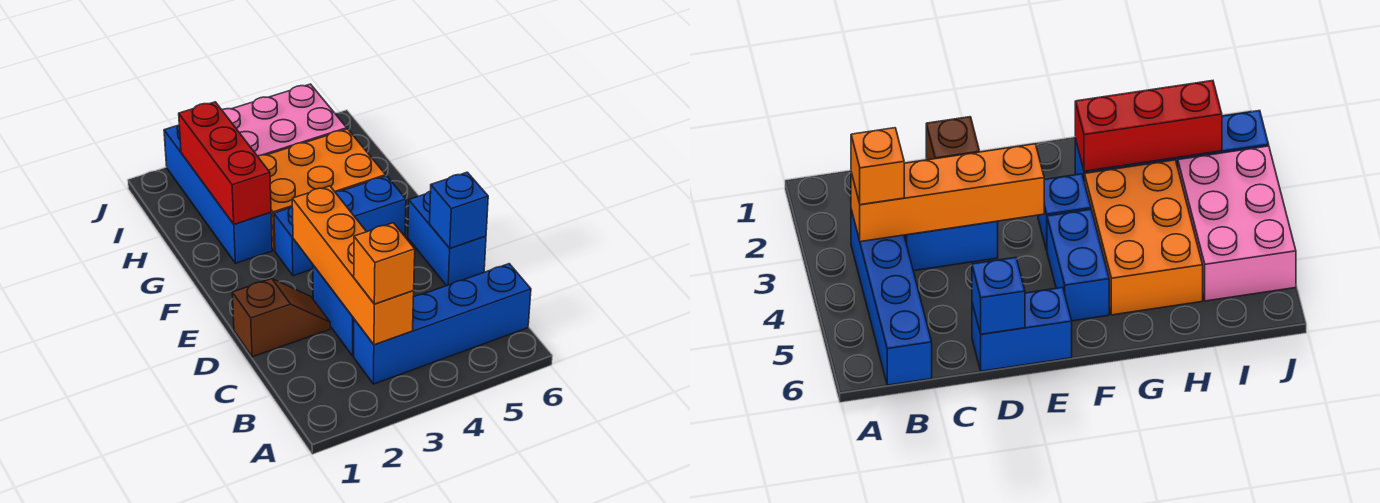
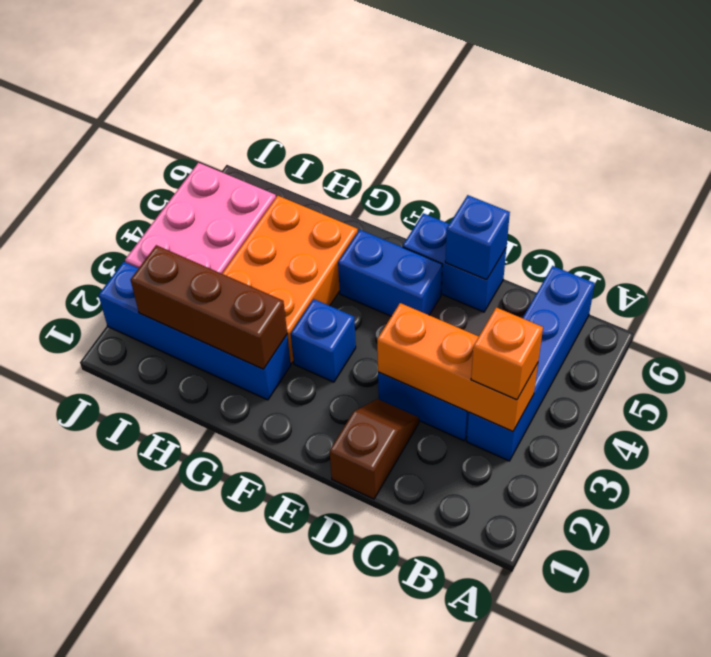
orange brick B3:E3 level 2 -> orange brick B3:D3 level 2
blue brick F4:F5 level 1 -> blue brick E5:F5 level 1
red brick G2:I2 level 2 -> brown brick G2:I2 level 2

